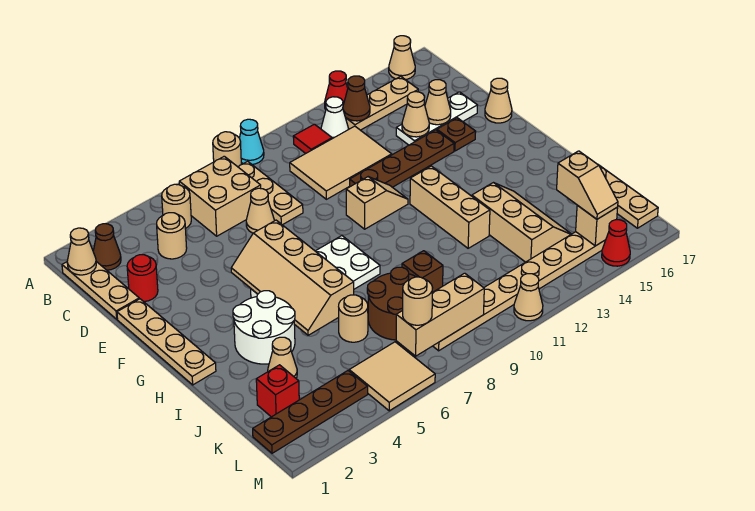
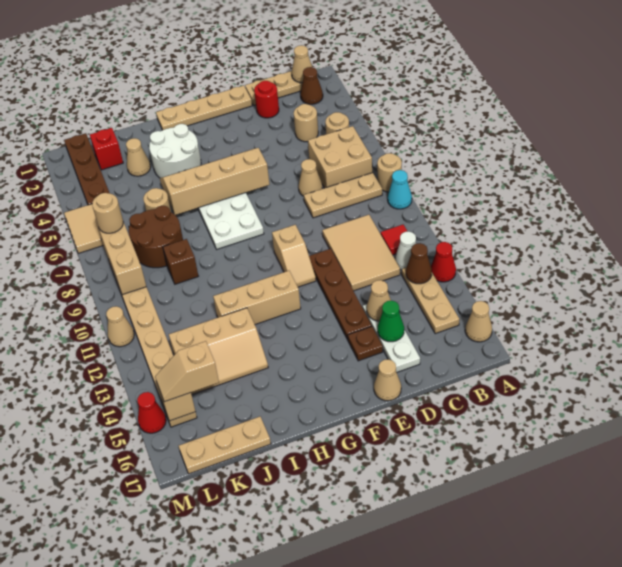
tan cone D15 level 2 -> green cone D15 level 2

